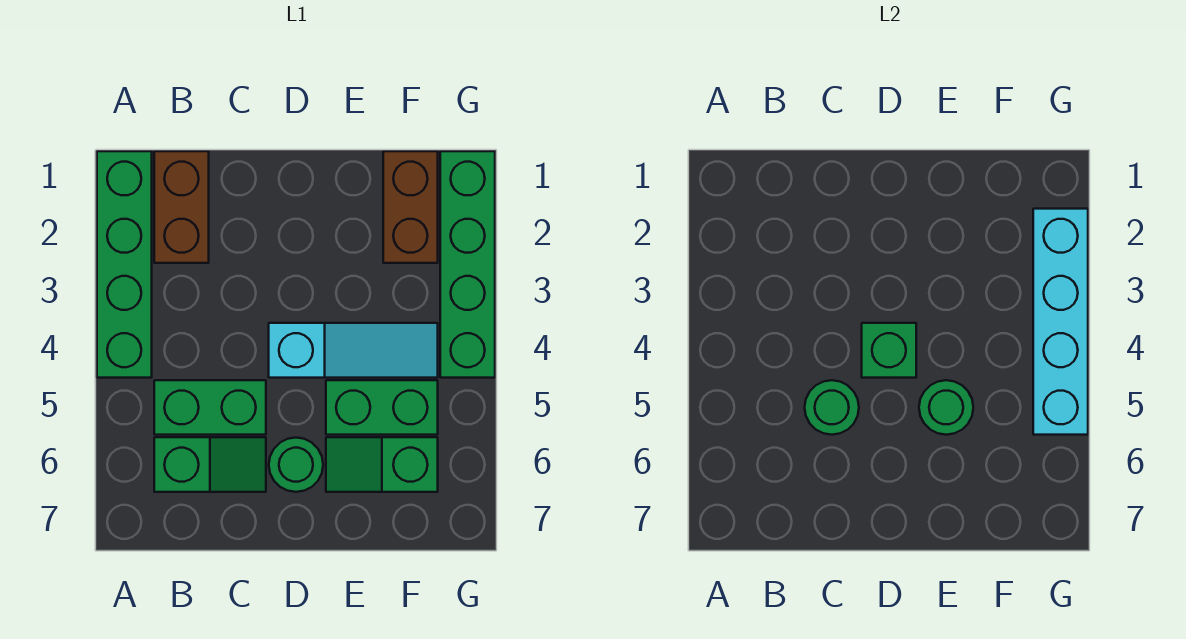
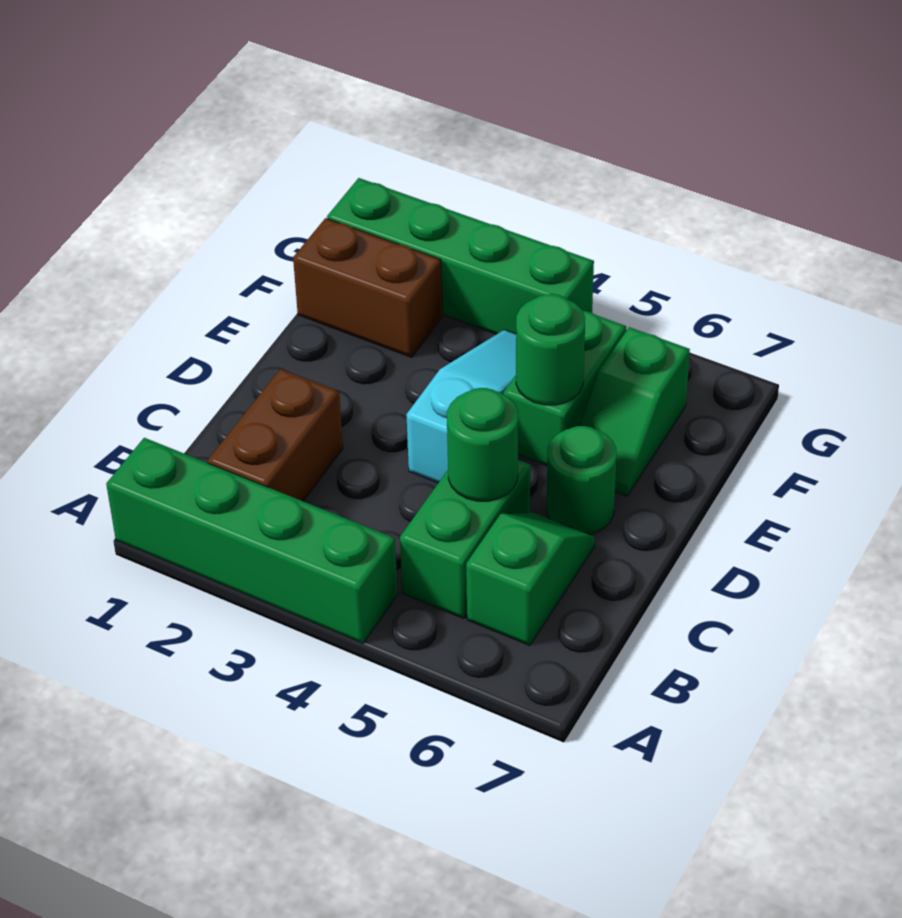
brown brick B1:B2 level 1 -> brown brick B2:C2 level 1
green brick D4 level 2 -> none
cyan brick G2:G5 level 2 -> none

